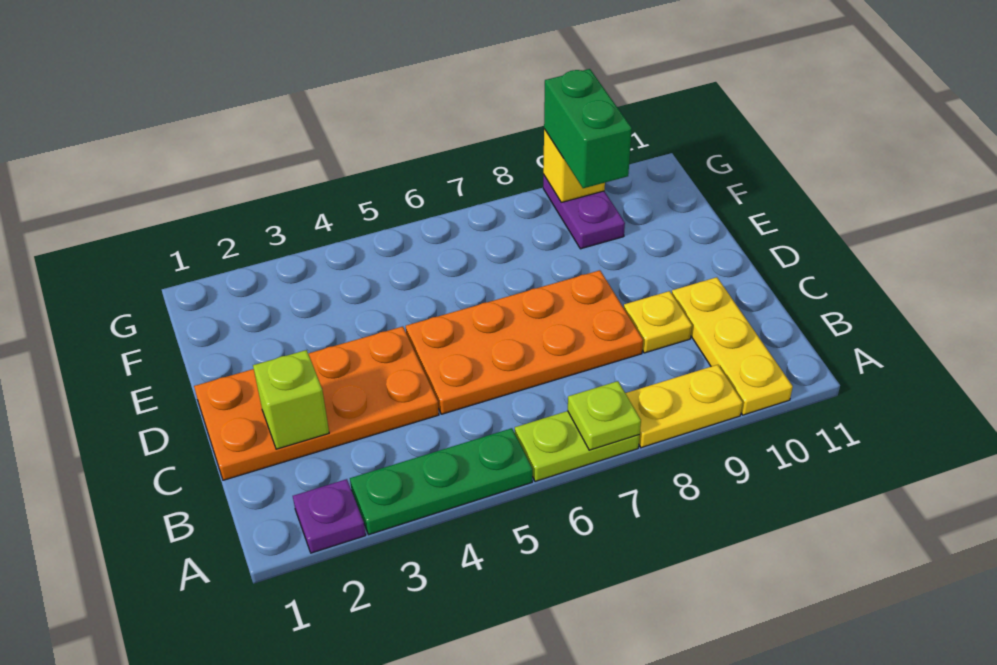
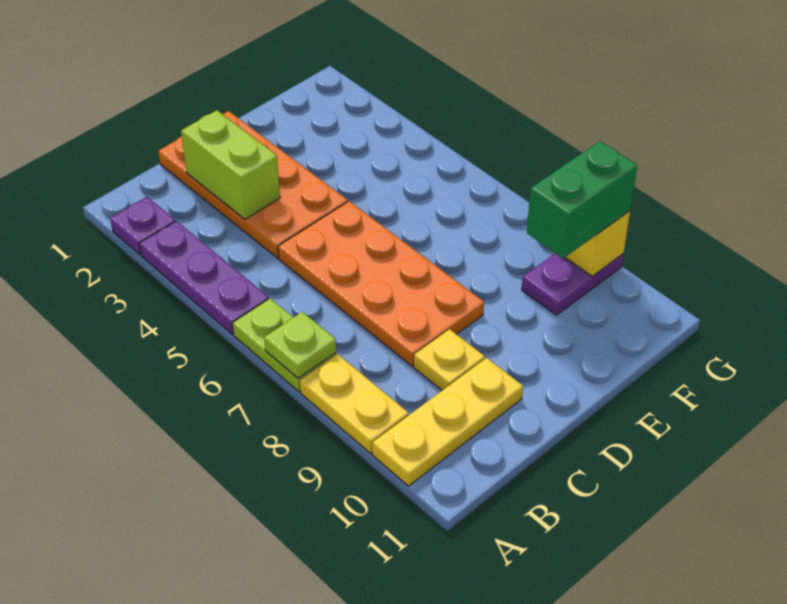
green plate A3:A5 level 1 -> purple plate A3:A5 level 1
lime brick C2 level 2 -> lime brick C2:C3 level 2

